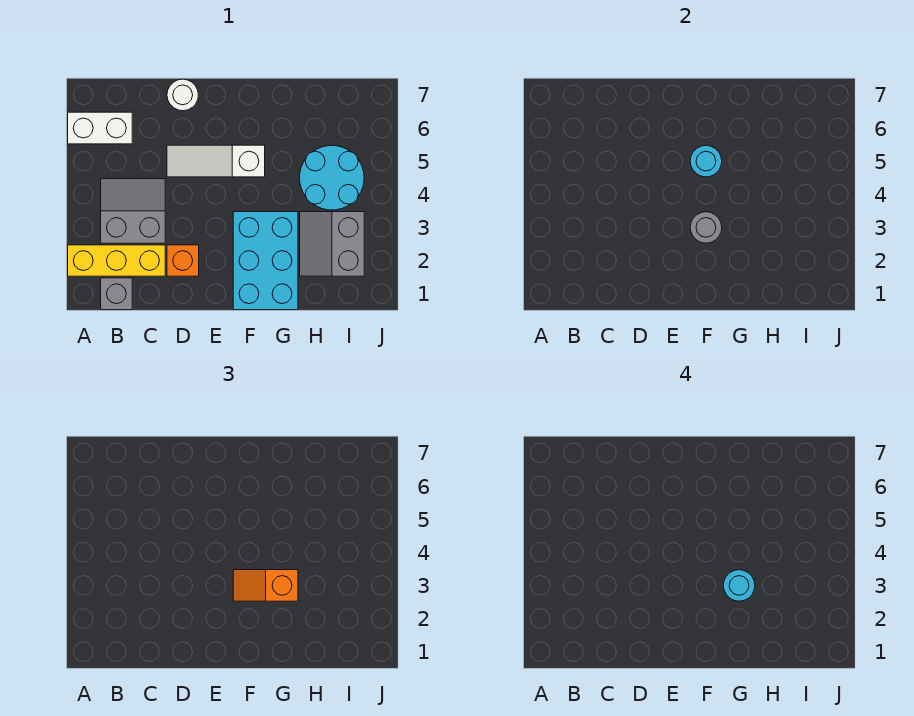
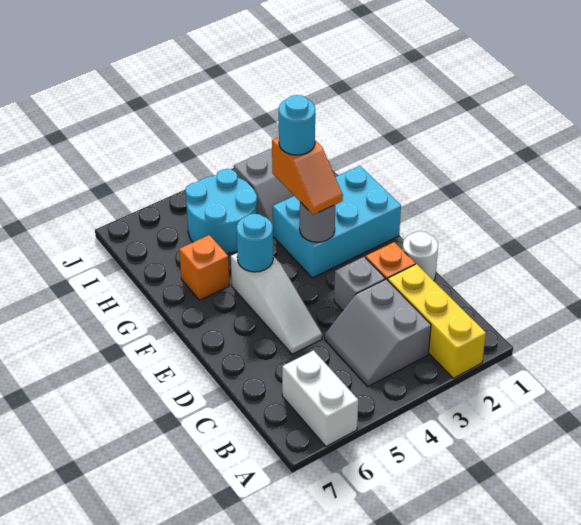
grey brick B1 level 1 -> grey brick D3 level 1
white round brick D7 level 1 -> white round brick D1 level 1
none -> orange brick G6 level 1

